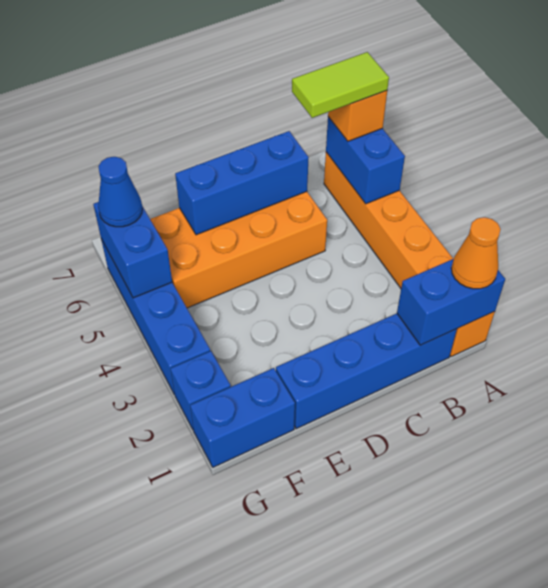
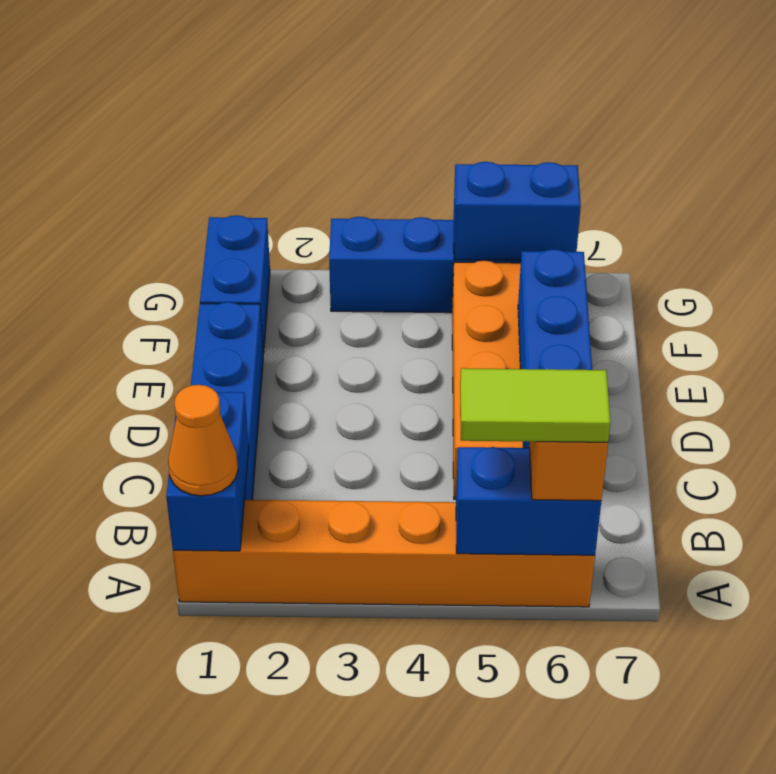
lime tile A6:B6 level 4 -> lime tile A5:A6 level 4
blue brick G2 level 1 -> none
blue cone G6 level 3 -> none

